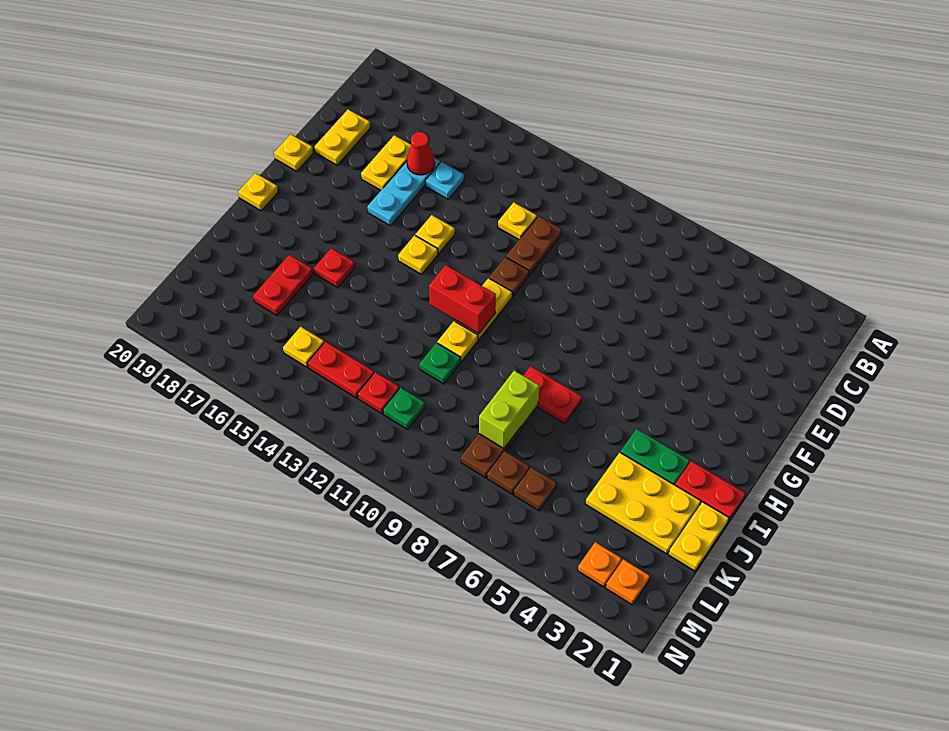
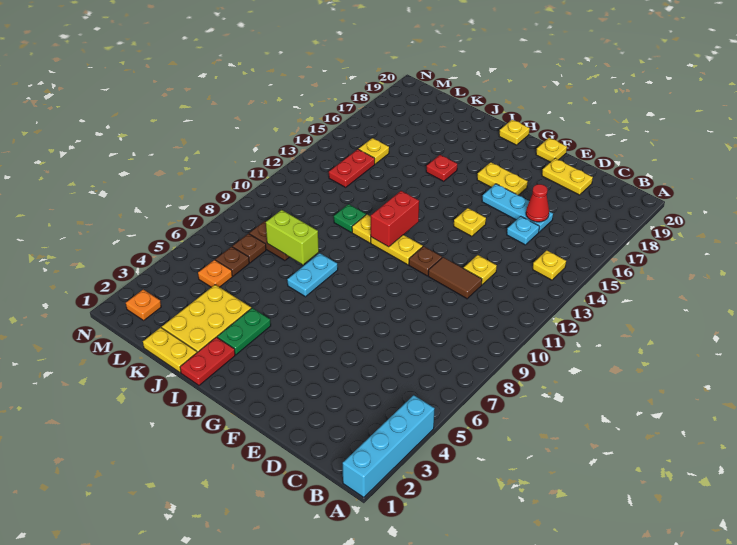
none -> cyan brick A1:A4 level 1
brown plate D11:E11 level 1 -> brown tile D11:E11 level 1
yellow plate D17:E17 level 1 -> yellow plate F17:G17 level 1
yellow plate G14 level 1 -> yellow plate B14 level 1
red plate I7:I8 level 1 -> cyan plate I7:I8 level 1
red plate J17:K17 level 1 -> none
green plate L11 level 1 -> none
red plate L12 level 1 -> none
orange plate M3 level 1 -> orange plate L5 level 1

